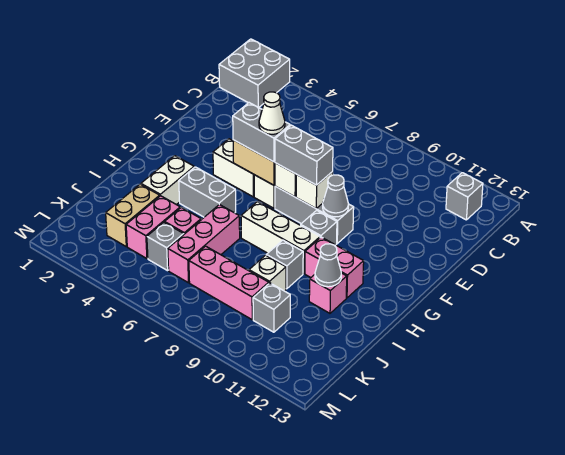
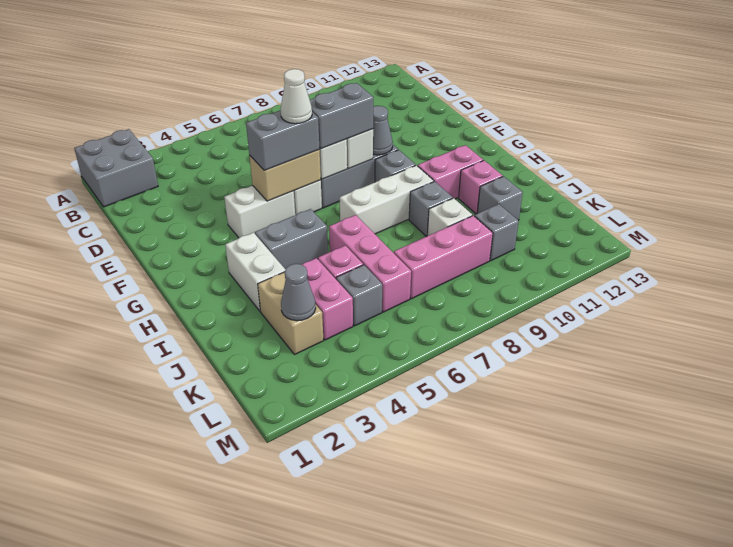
grey brick B12 level 1 -> grey brick J11 level 1
grey cone I11 level 2 -> grey cone K3 level 2

